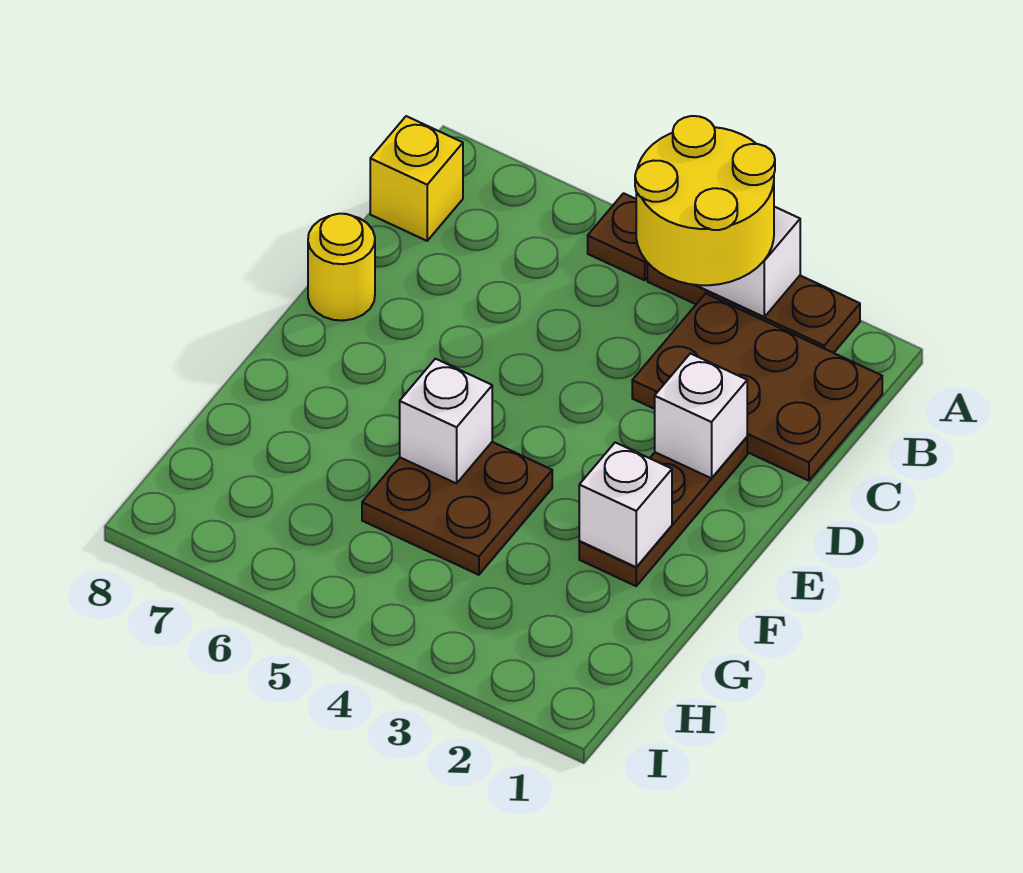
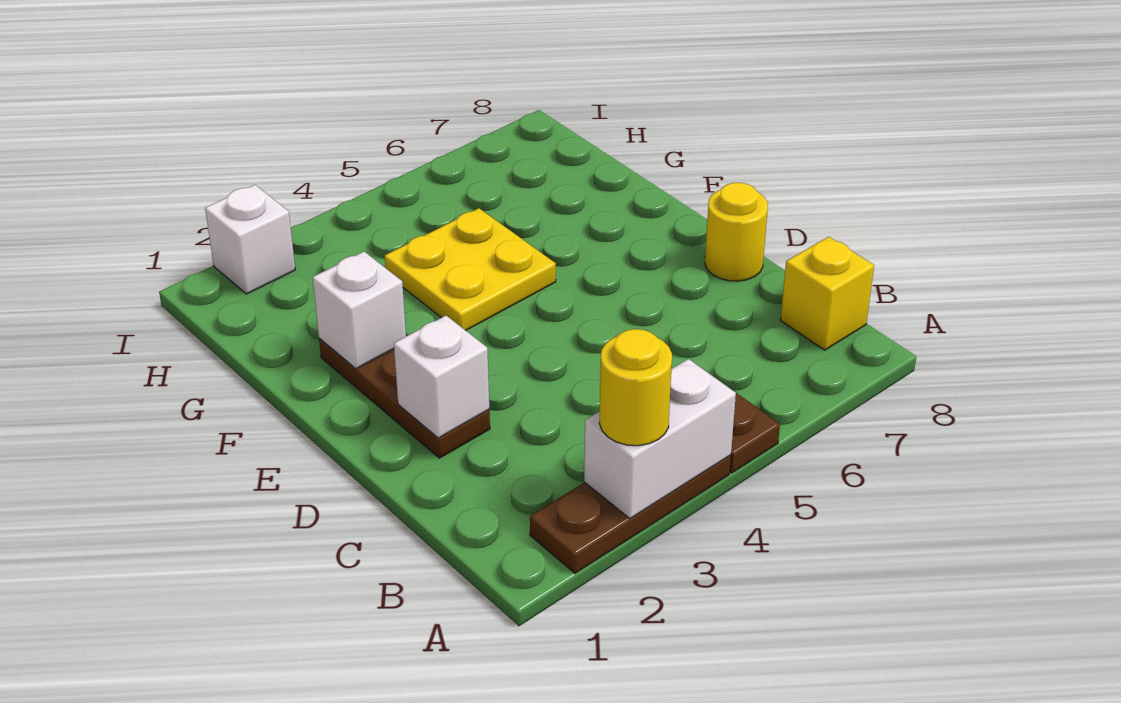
yellow round brick A3:B4 level 3 -> yellow round brick A3 level 3
brown plate B1:C3 level 1 -> none
brown plate F4:G5 level 1 -> yellow plate F4:G5 level 1
white brick F5 level 2 -> white brick I2 level 1

